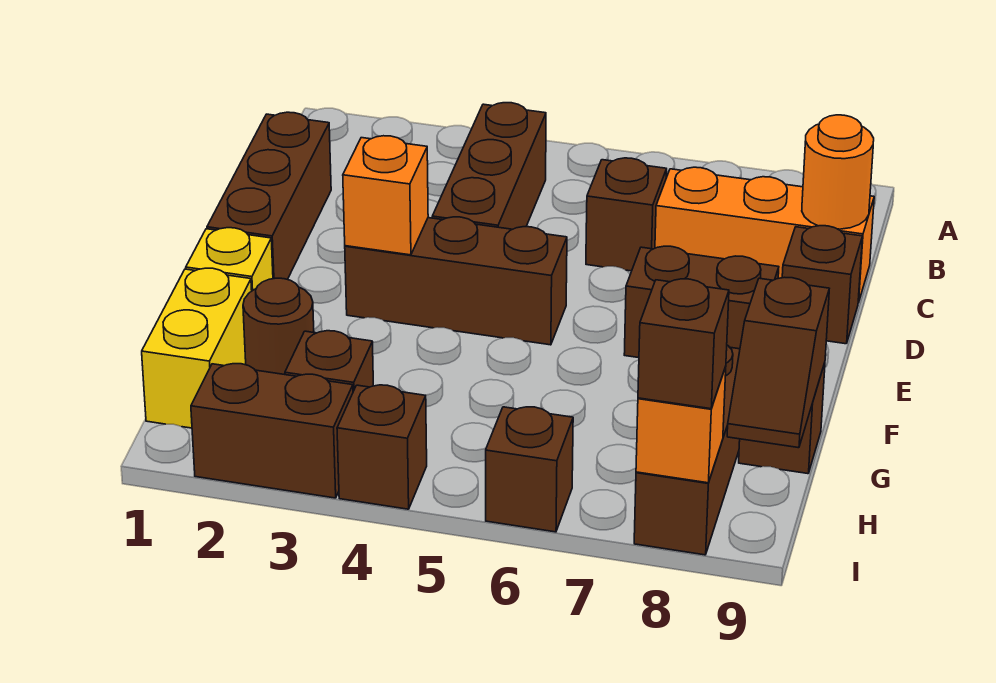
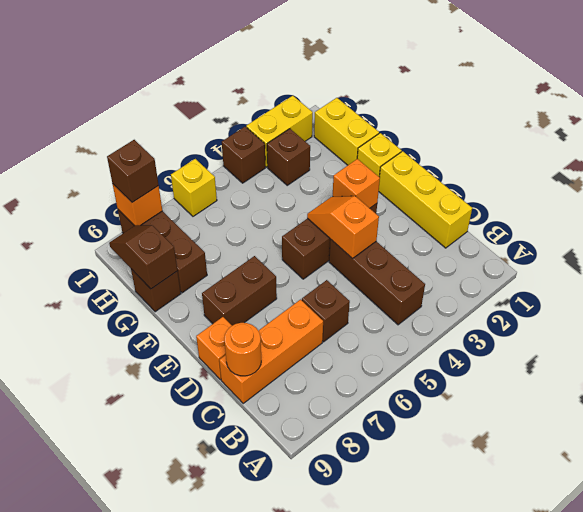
brown brick C1:E1 level 1 -> yellow brick C1:E1 level 1
none -> orange slope D4:E4 level 2 top D
brown brick D9 level 1 -> orange brick D9 level 1
brown round brick G2 level 1 -> none
brown brick I2:I3 level 1 -> yellow brick I2:I3 level 1
brown brick I6 level 1 -> yellow brick I6 level 1

